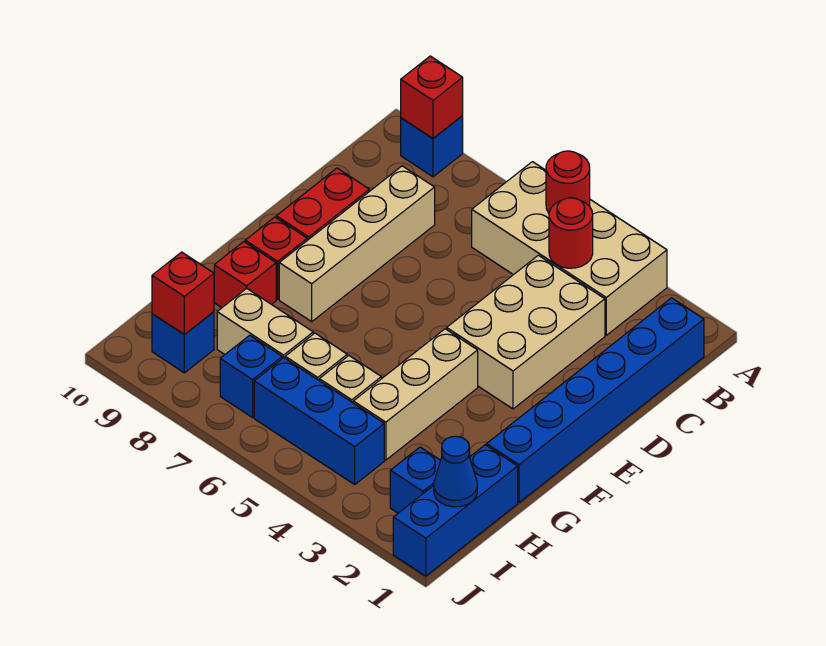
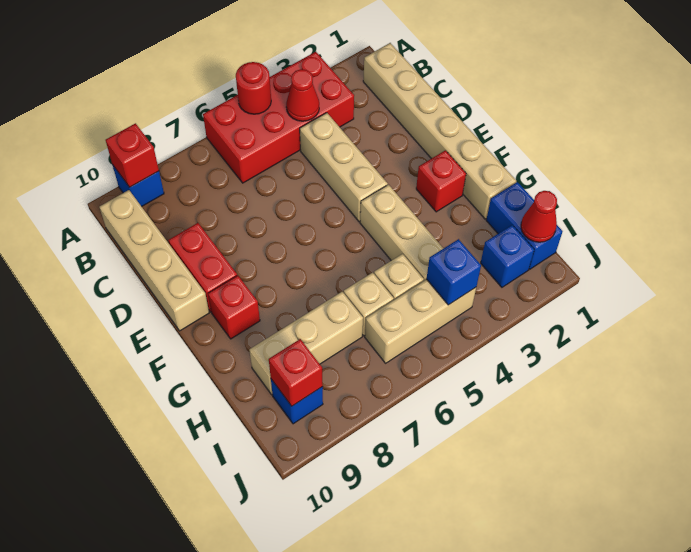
tan brick A3:B6 level 1 -> red brick A3:B6 level 1
blue brick B1:G1 level 1 -> tan brick B1:G1 level 1
red round brick B4 level 2 -> red cone B4 level 2
tan brick C3:E4 level 1 -> tan brick C4:E4 level 1
tan brick C8:F8 level 1 -> tan brick B10:E10 level 1
red brick G9 level 1 -> red brick F2 level 1
blue brick H1:J1 level 1 -> blue brick H1:I1 level 1
tan brick H7:H8 level 1 -> tan brick H7:H9 level 1
blue cone I1 level 2 -> red cone I1 level 2
blue brick I4:I6 level 1 -> tan brick I4:I6 level 1
blue brick I7 level 1 -> blue brick I4 level 2

